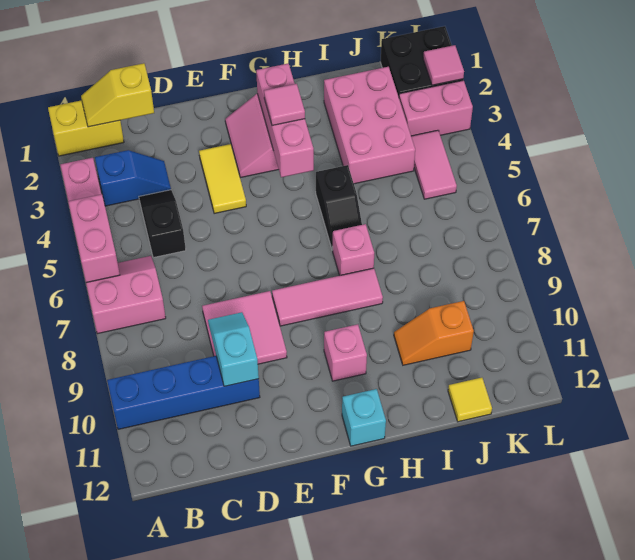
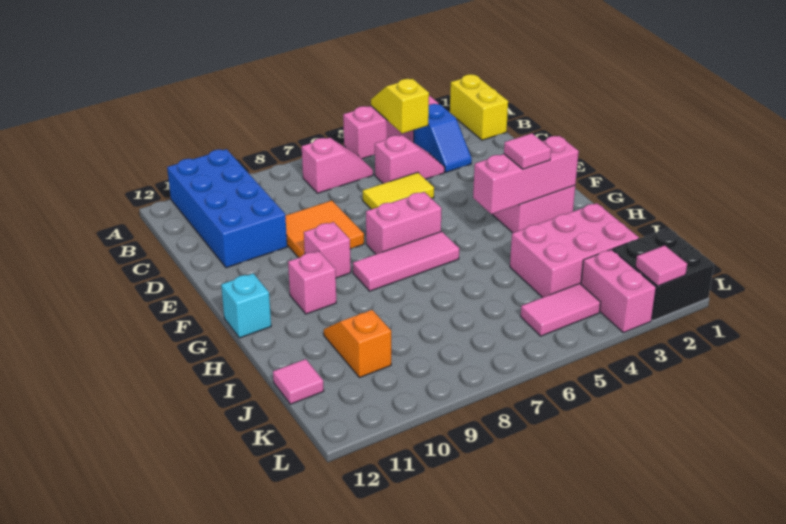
pink brick A5:A6 level 2 -> pink brick F6:F7 level 1
pink slope A6:B7 level 1 top 7 -> pink slope B6:B7 level 1 top 7
blue brick A10:D10 level 1 -> blue brick A10:D11 level 1
yellow slope B1:C1 level 2 top C -> yellow slope A4:B4 level 2 top B
black slope C4:C5 level 1 top 5 -> pink slope C4:C5 level 1 top 5
pink tile D8:E9 level 1 -> orange tile D8:E9 level 1
cyan slope D9:D10 level 2 top 10 -> none
yellow tile E3:E4 level 1 -> yellow tile D5:D6 level 1
pink tile F8:H8 level 1 -> pink tile G6:G8 level 1
black slope H5:H6 level 1 top 5 -> none
pink brick H7 level 1 -> pink brick F9 level 1
yellow tile J12 level 1 -> pink tile J12 level 1

